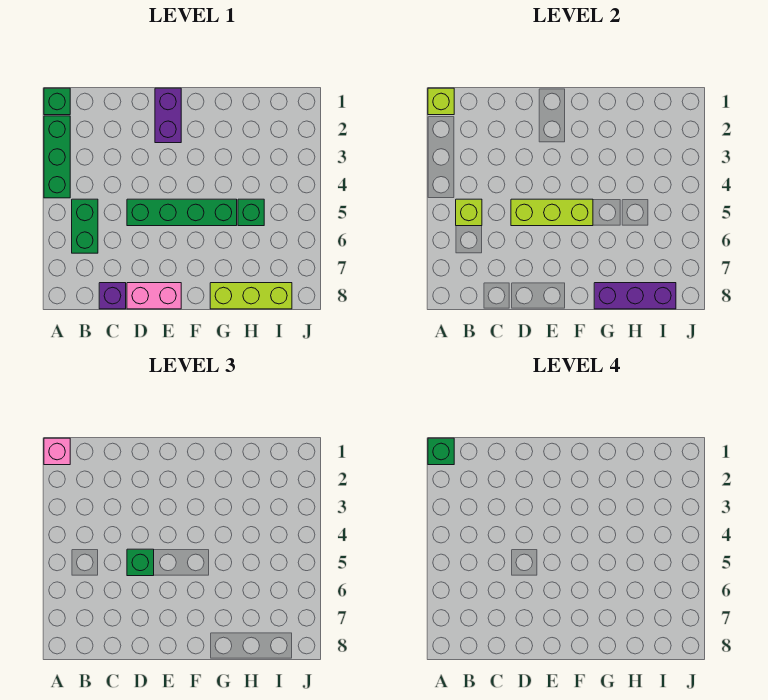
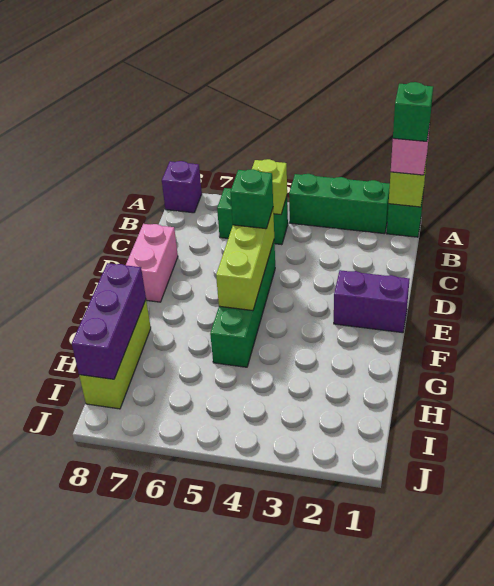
purple brick C8 level 1 -> purple brick A8 level 1
green brick H5 level 1 -> none

